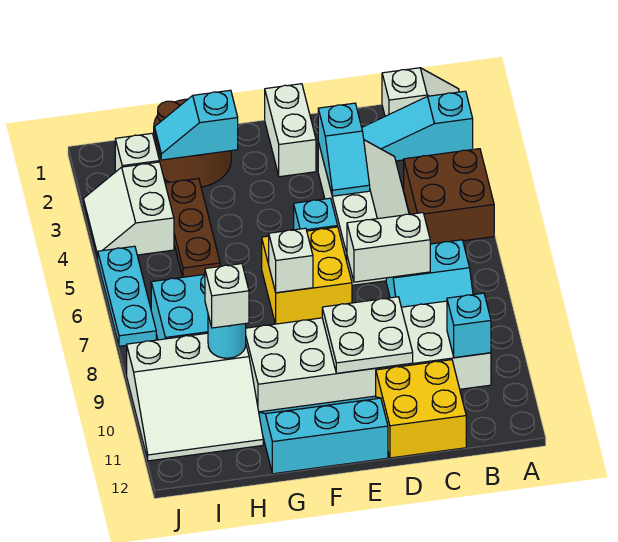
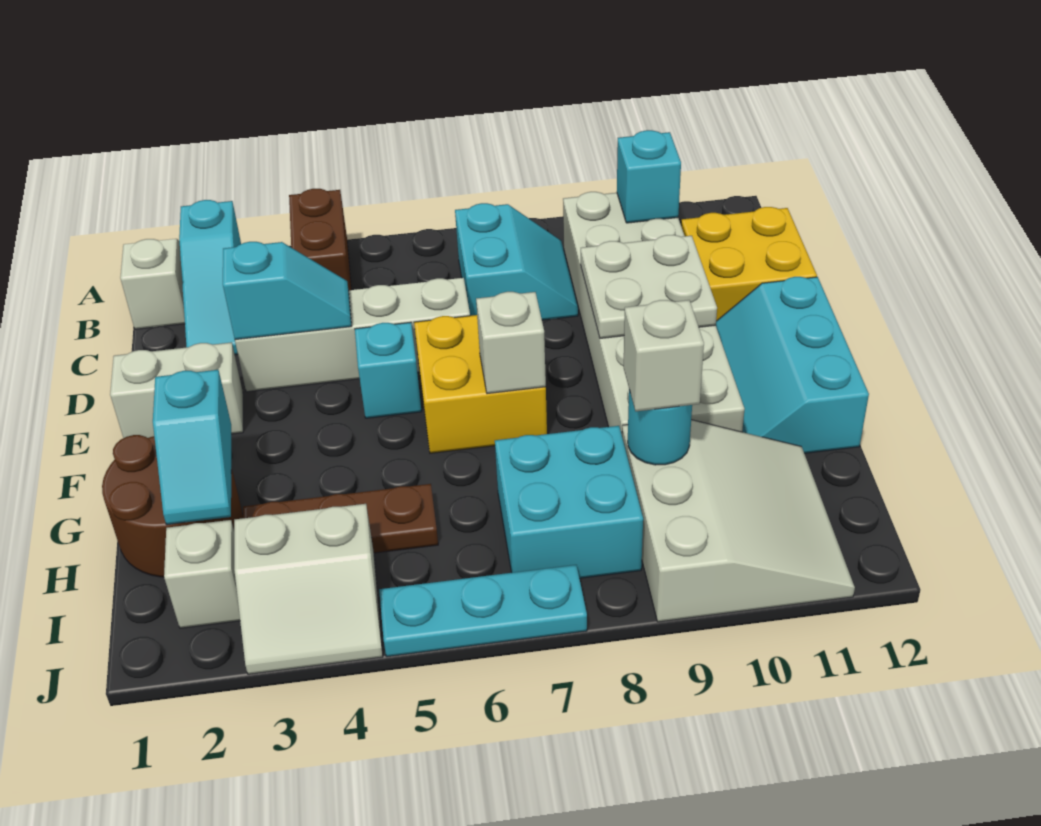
brown brick A4:B5 level 1 -> brown brick A4:B4 level 1
white brick C7:D7 level 2 -> none

